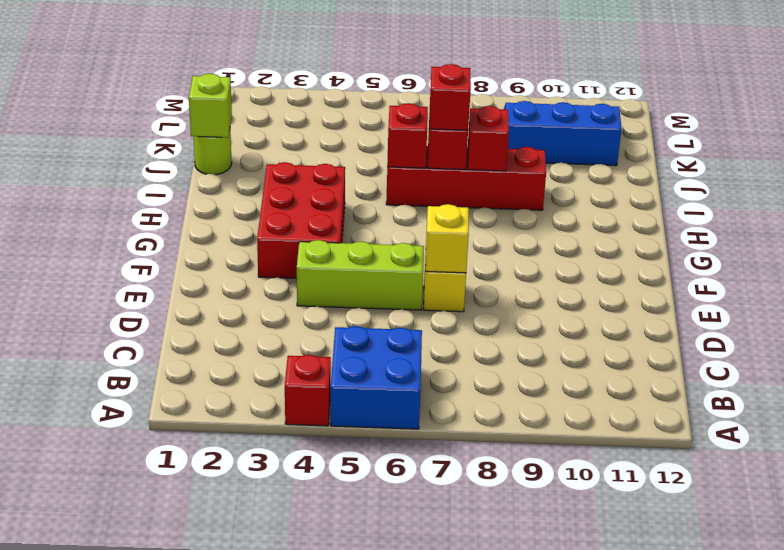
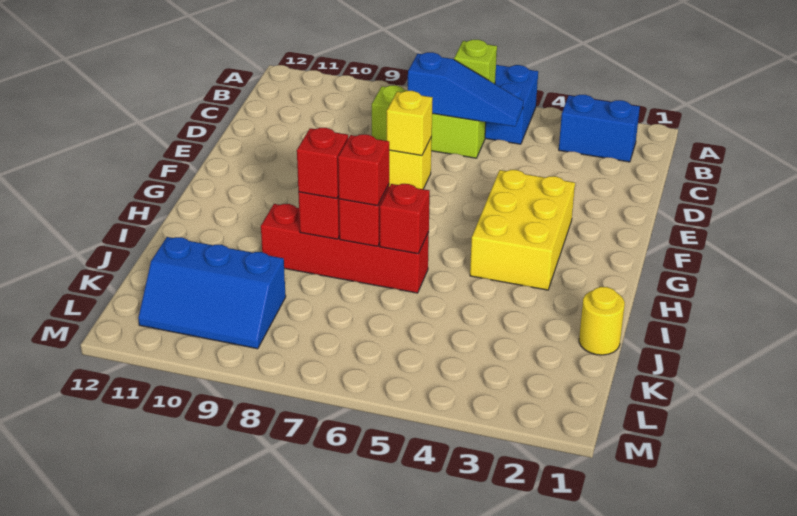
red brick A4 level 1 -> red brick I8 level 3
none -> blue brick B2:B3 level 1
none -> blue slope C5:C7 level 2 top 7
lime brick E4:E6 level 1 -> lime brick C6:C8 level 1
red brick F3:H4 level 1 -> yellow brick F3:H4 level 1
lime round brick J1 level 1 -> yellow round brick J1 level 1
lime brick J1 level 2 -> lime brick B6 level 2

